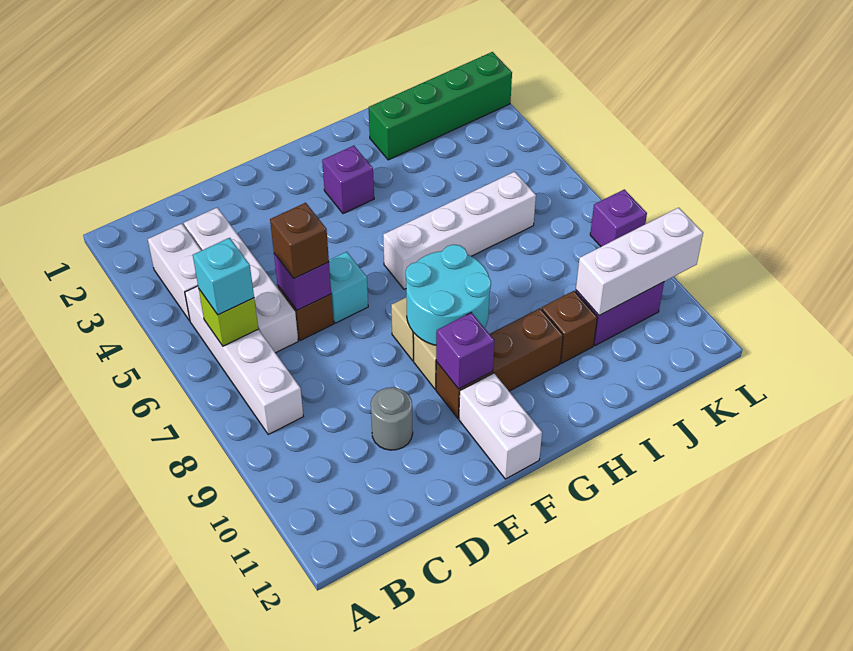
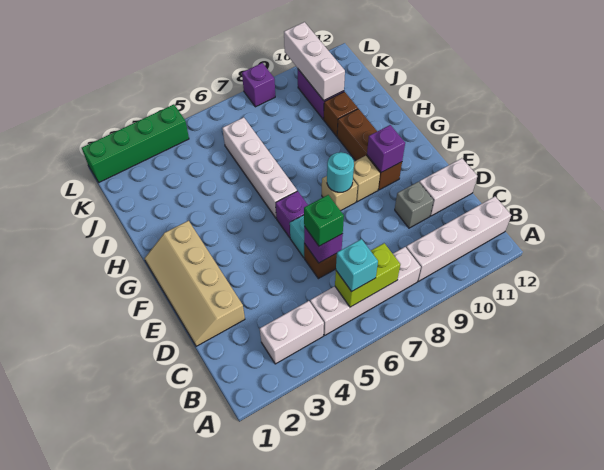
lime brick B6 level 2 -> lime brick B6:B7 level 2
white brick C3:C6 level 1 -> white brick B9:B12 level 1
none -> tan slope D1:G2 level 1 top 2
brown brick D6 level 3 -> green brick D6 level 3
grey round brick D10 level 1 -> grey brick D10 level 1
cyan round brick F8:G9 level 2 -> cyan round brick F8 level 2
white brick F11:F12 level 1 -> white brick D11:D12 level 1
purple brick G3 level 1 -> purple brick F6 level 1
green brick I2:L2 level 1 -> green brick L1:L4 level 1

